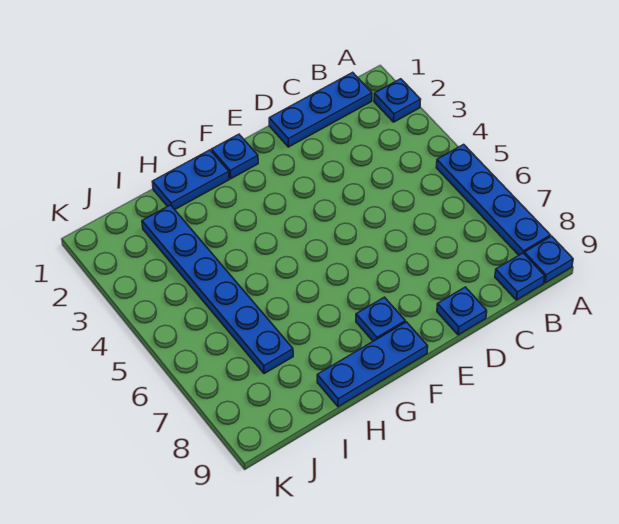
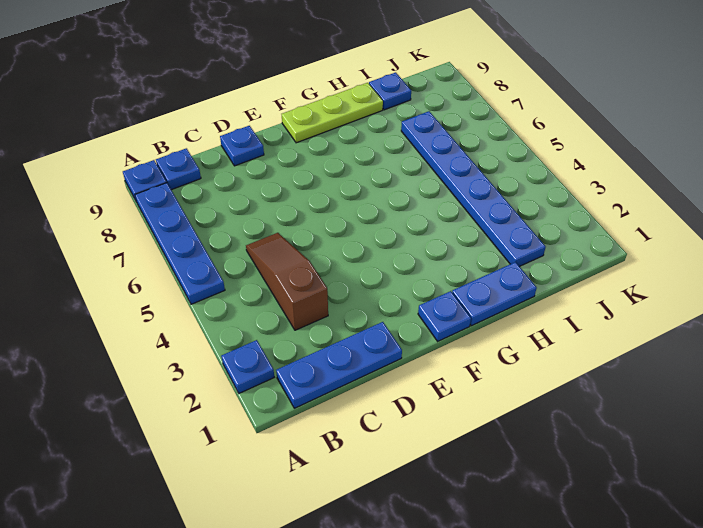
none -> brown slope C3:C5 level 1 top 3
blue plate F8 level 1 -> blue plate I9 level 1
blue plate F9:H9 level 1 -> lime plate F9:H9 level 1

